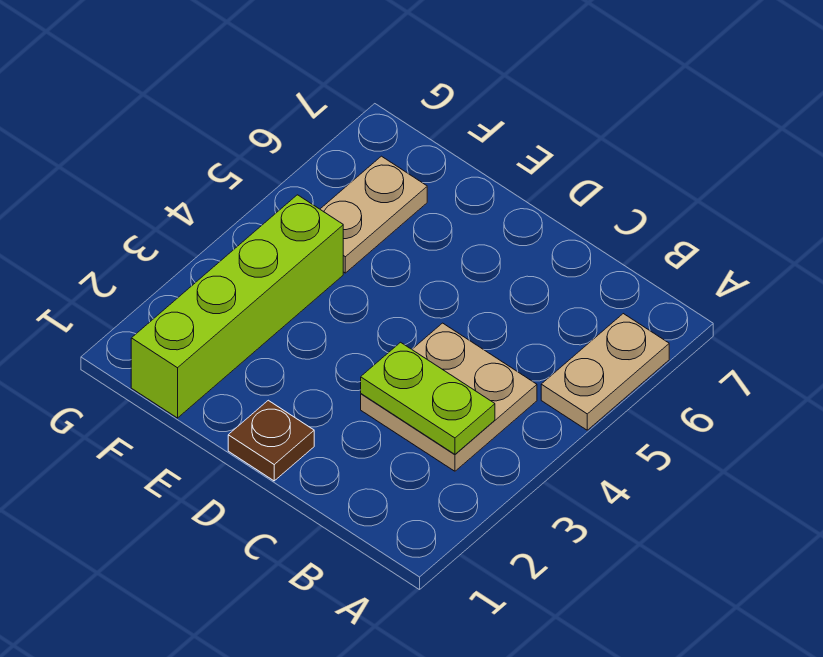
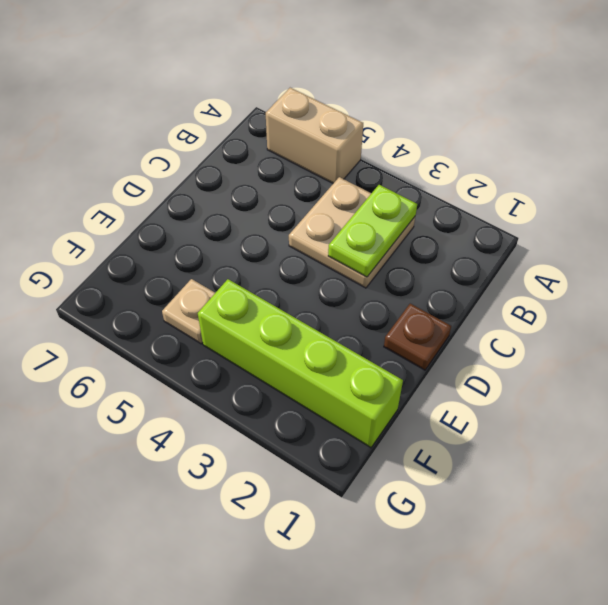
tan plate A5:A6 level 1 -> tan brick A5:A6 level 1
tan plate F5:F6 level 1 -> tan plate F5 level 1

